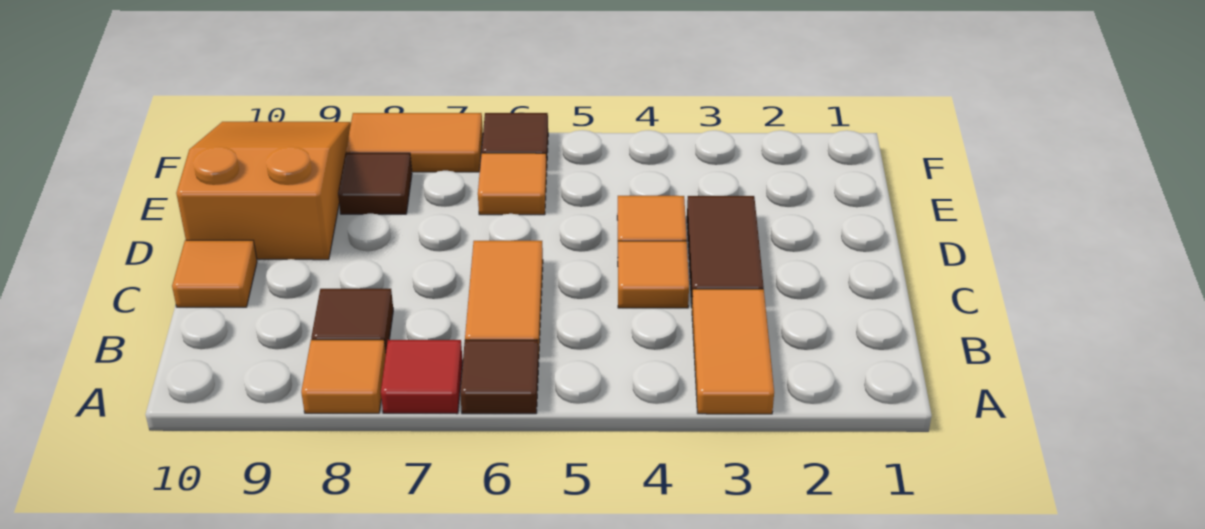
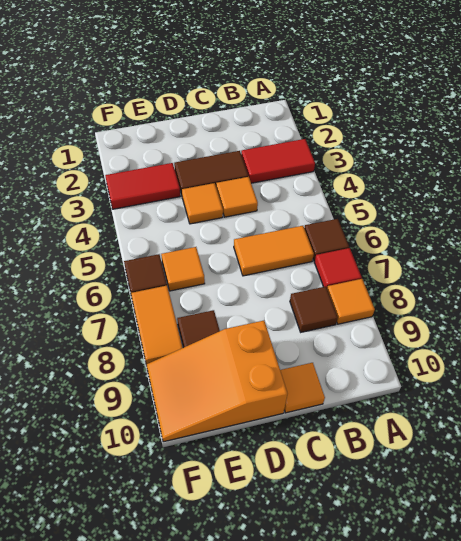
orange tile A3:B3 level 1 -> red tile A3:B3 level 1
none -> red tile E3:F3 level 1

